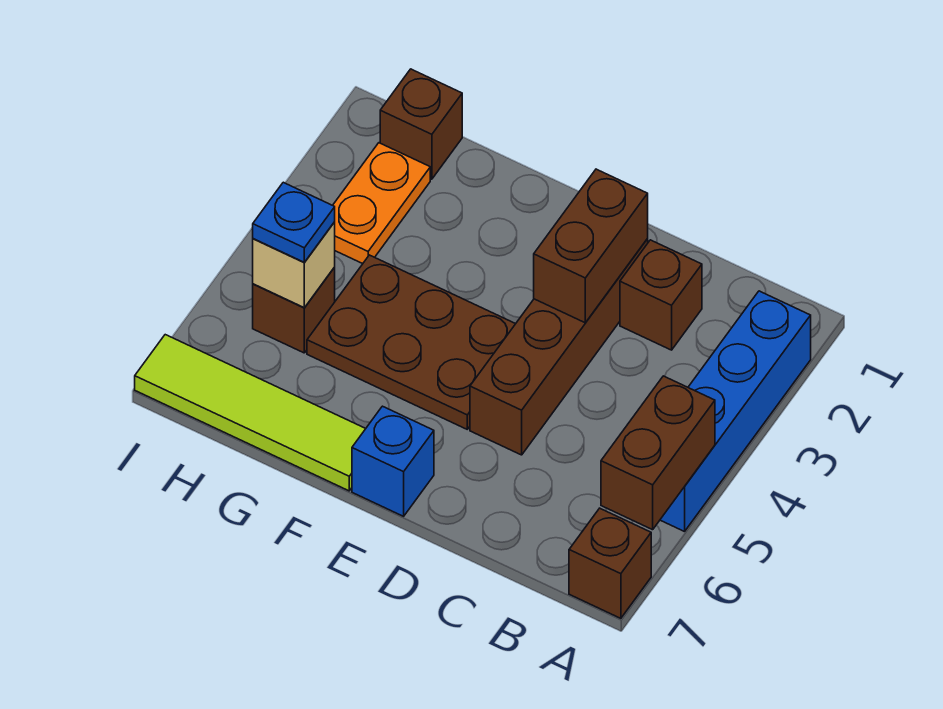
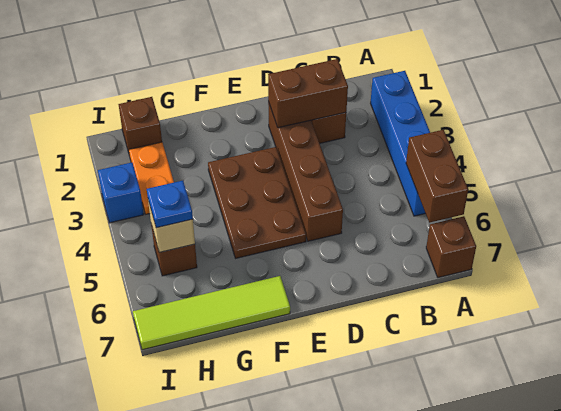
brown brick D2:D3 level 2 -> brown brick C2:D2 level 2
brown plate E4:G5 level 1 -> brown plate E3:F5 level 1
blue brick E7 level 1 -> blue brick I3 level 1

